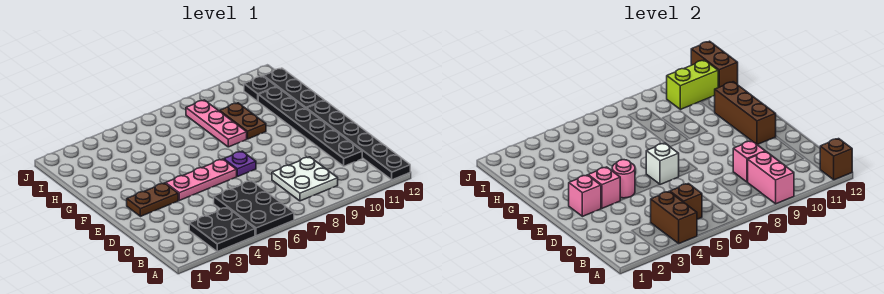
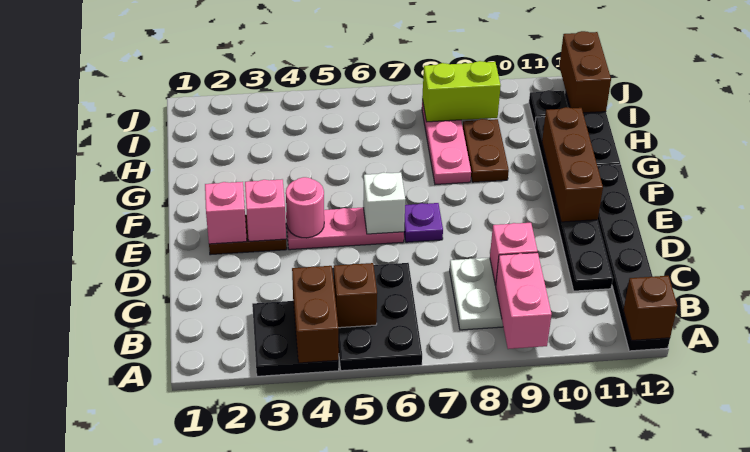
lime brick I10:I11 level 2 -> lime brick I8:I9 level 2

